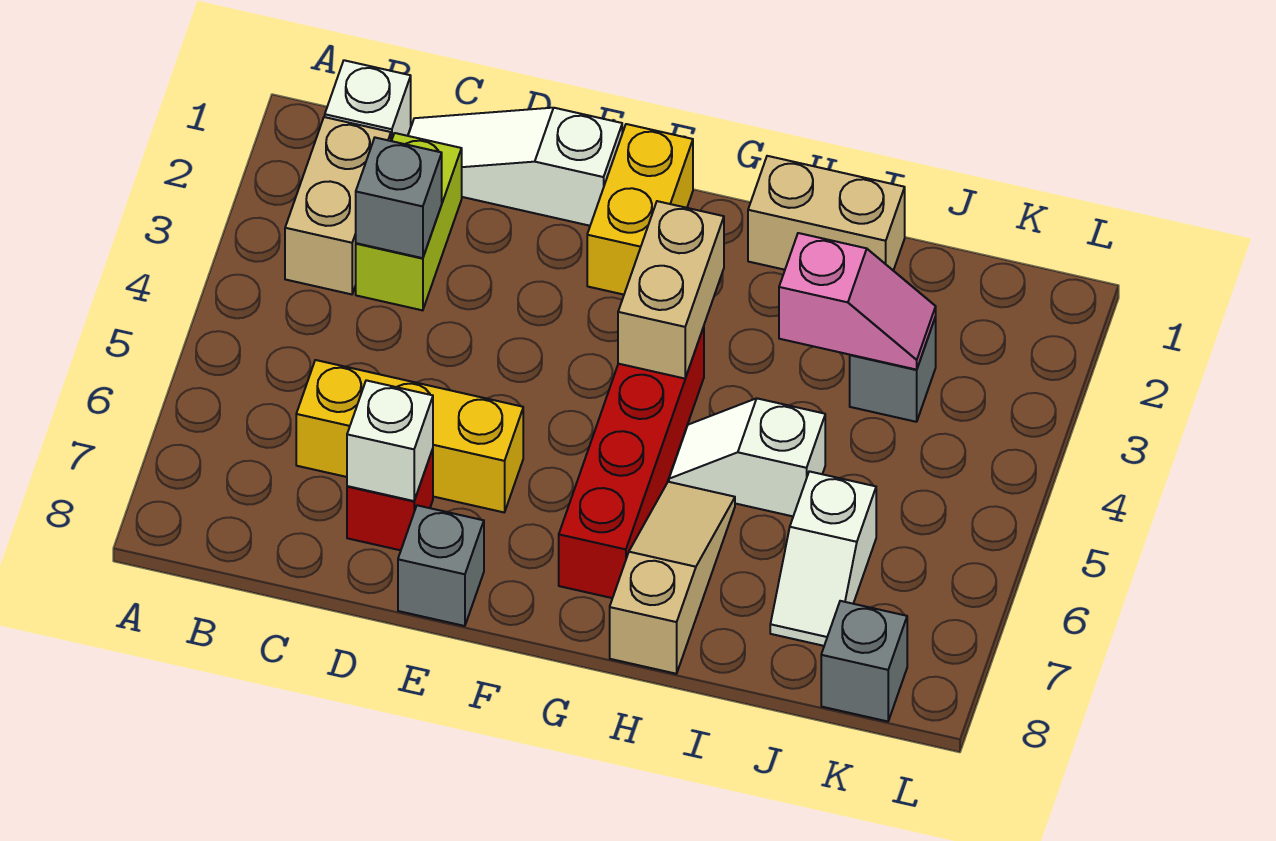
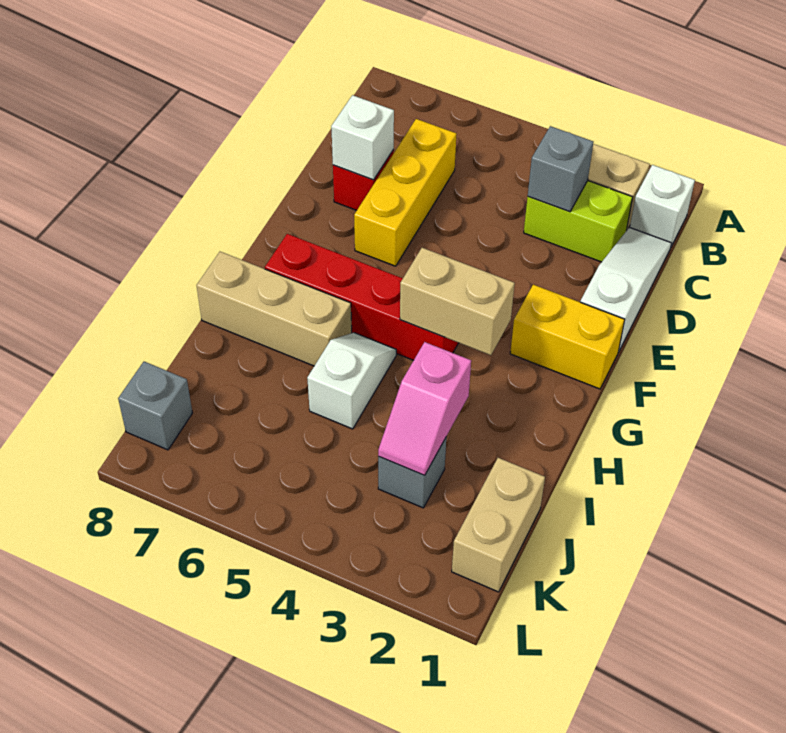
grey brick E8 level 1 -> none
tan brick H1:I1 level 1 -> tan brick J1:K1 level 1
tan slope H6:H8 level 1 top 8 -> tan brick H6:H8 level 1
white slope J6:J7 level 1 top 6 -> none

